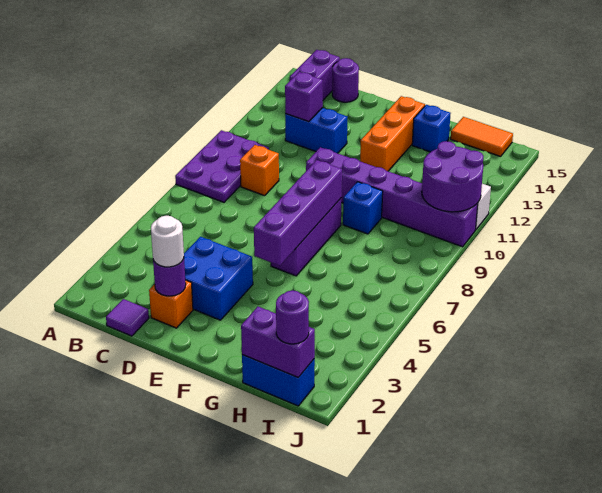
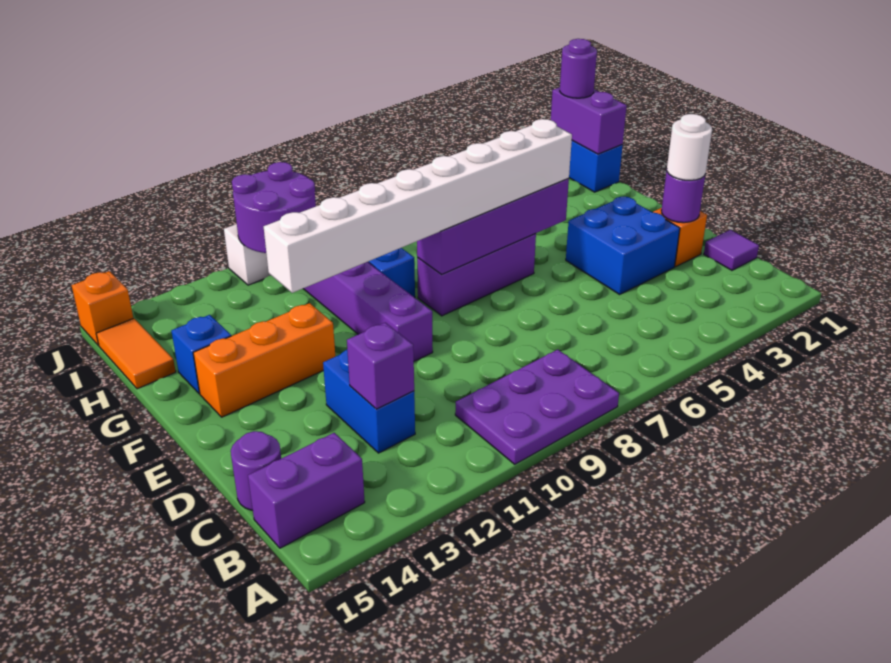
orange brick C9 level 1 -> orange brick J15 level 1
none -> white brick F5:F12 level 3

